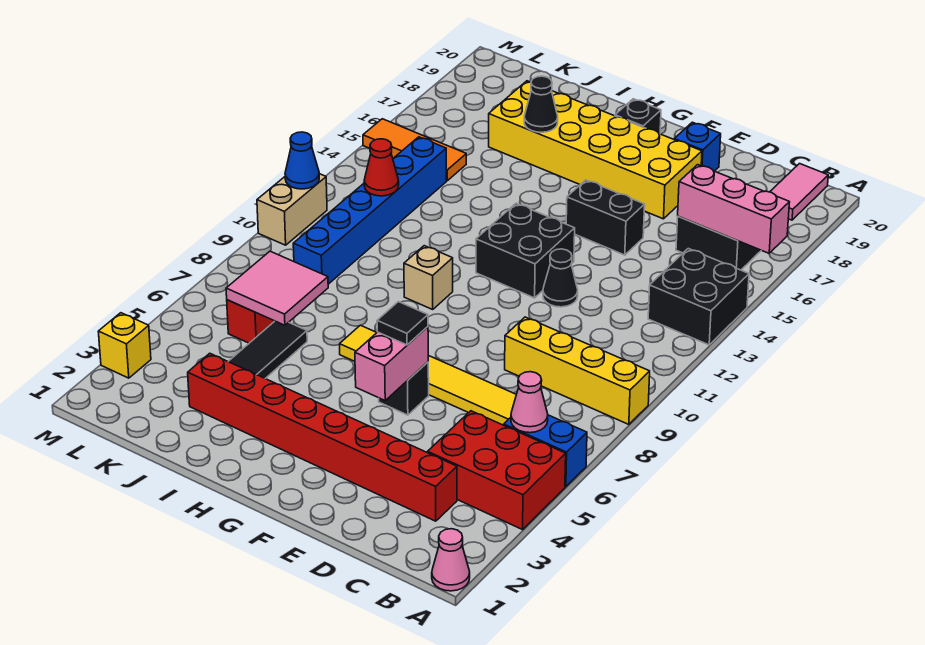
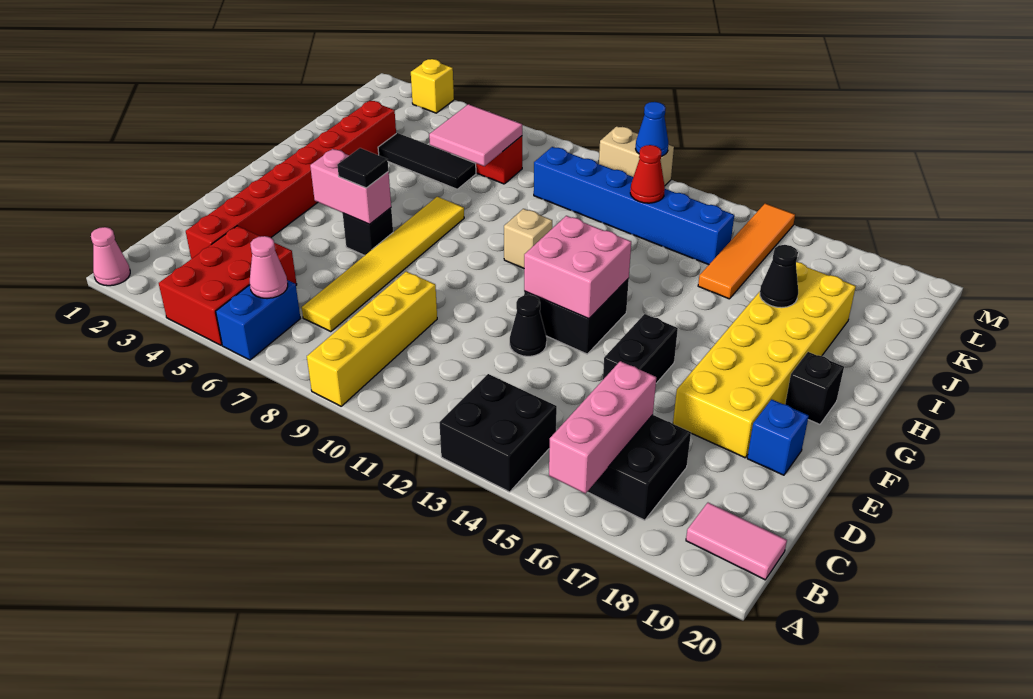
none -> pink brick F12:G13 level 2
orange tile K15:M15 level 1 -> orange tile J15:M15 level 1

